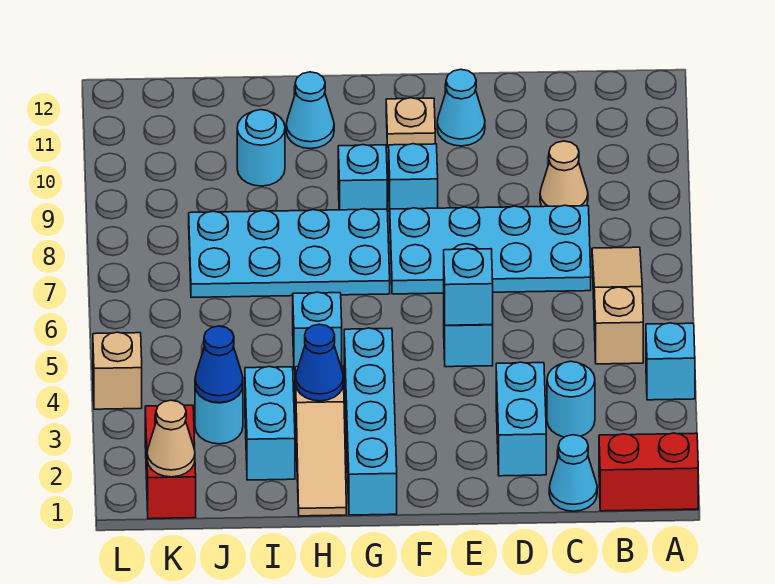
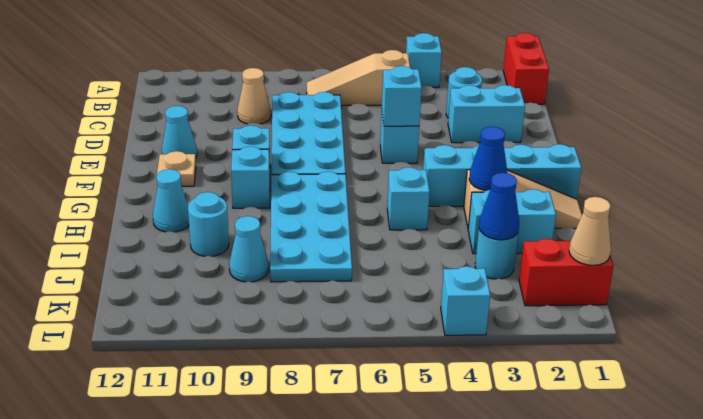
cyan cone C1 level 1 -> cyan cone J9 level 1
tan brick L4 level 1 -> cyan brick L4 level 1

